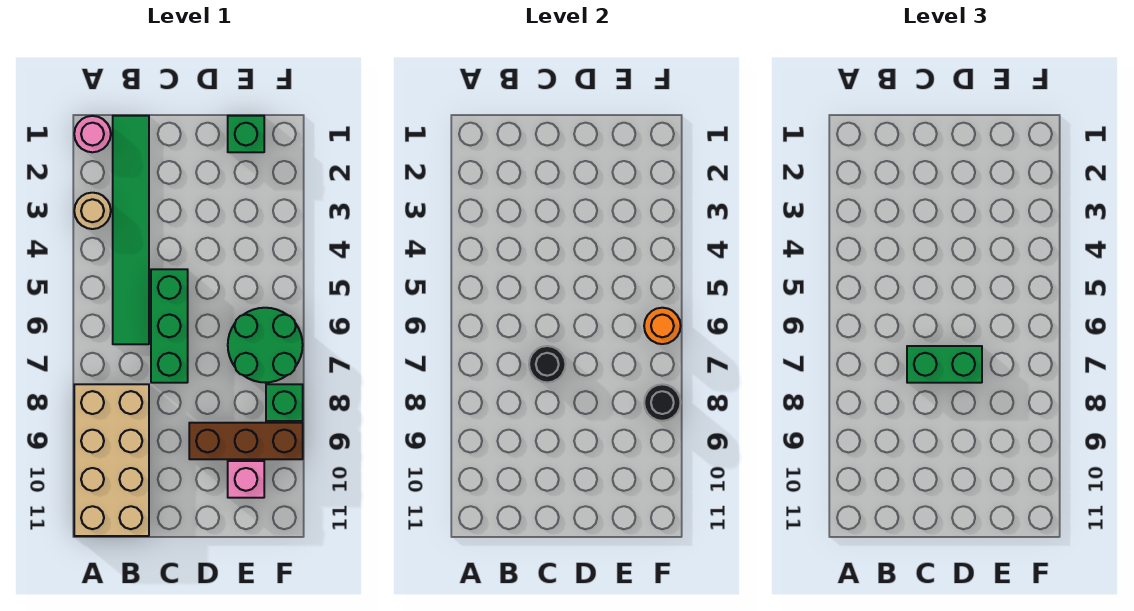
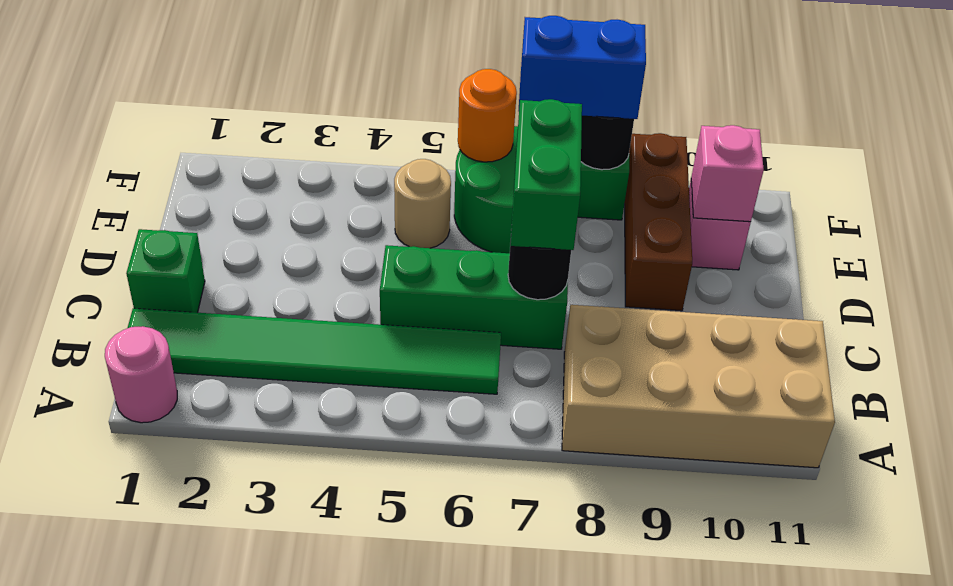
tan round brick A3 level 1 -> tan round brick E5 level 1
green brick E1 level 1 -> green brick C1 level 1
none -> pink brick E10 level 2
none -> blue brick F7:F8 level 3

